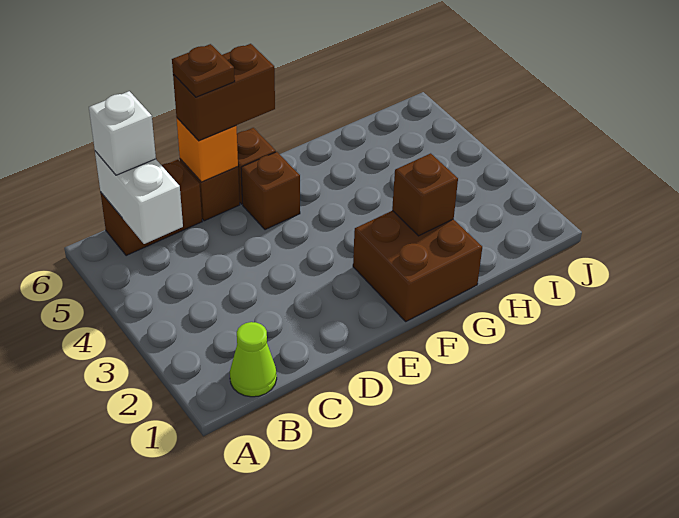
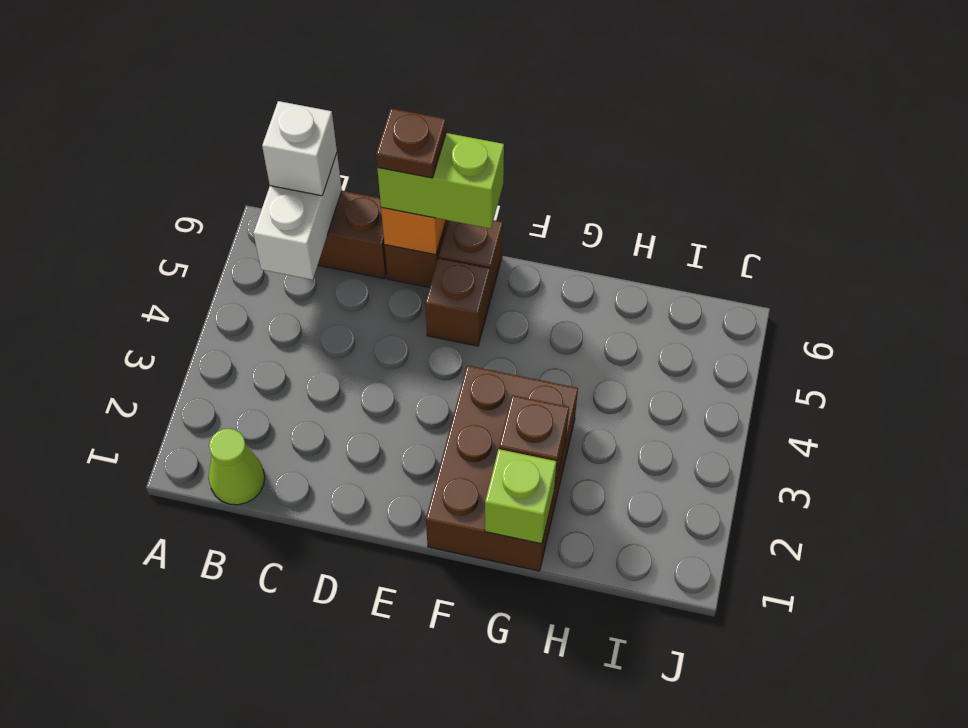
brown brick D6:E6 level 3 -> lime brick D6:E6 level 3
brown brick F1:G2 level 1 -> brown brick F1:G3 level 1
none -> lime brick G1 level 2

